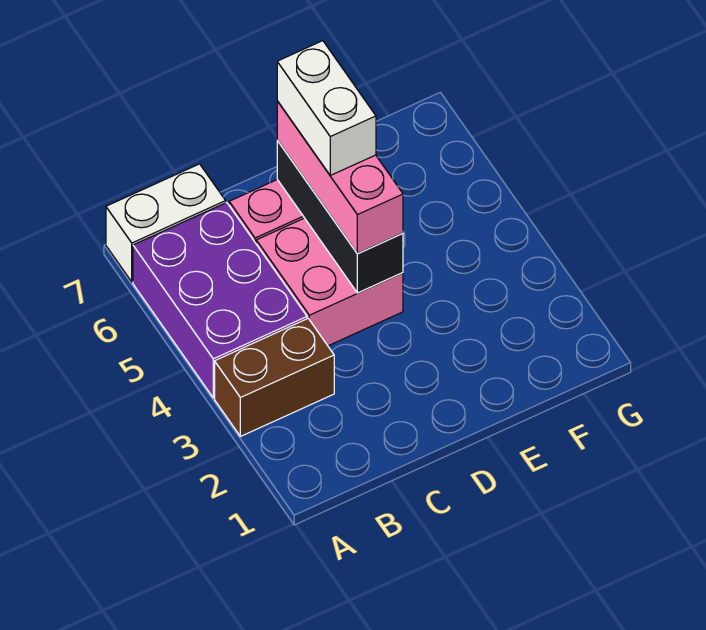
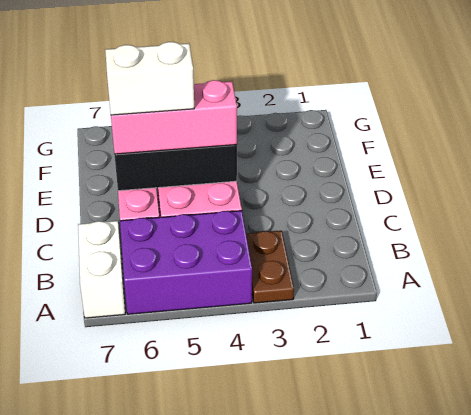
brown brick A3:B3 level 1 -> brown plate A3:B3 level 1

